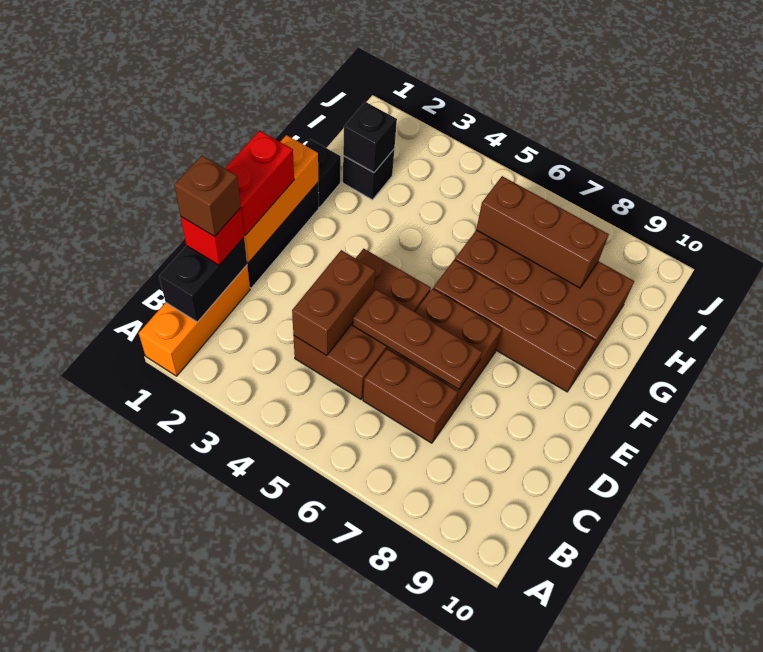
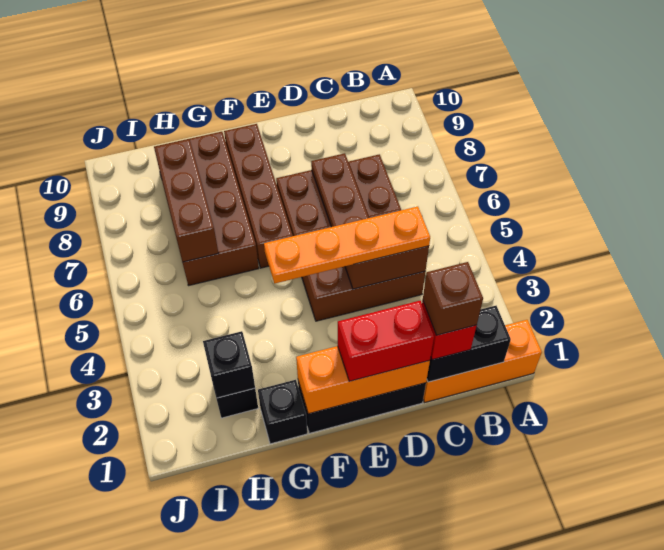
none -> orange plate C4:F4 level 3

